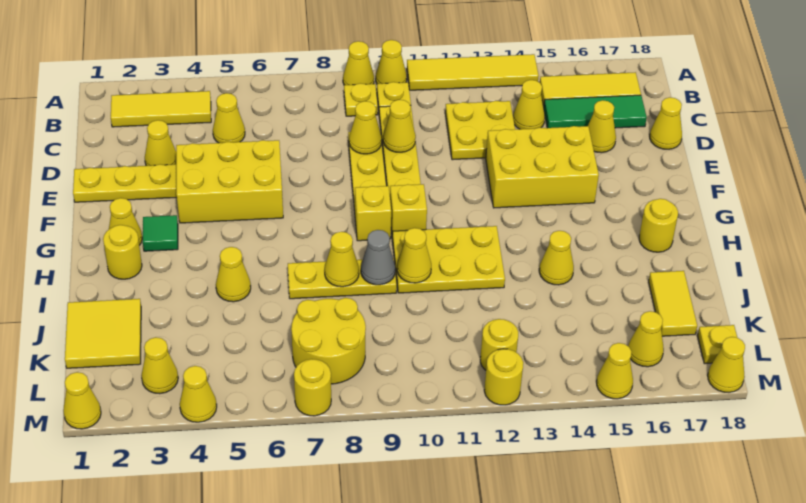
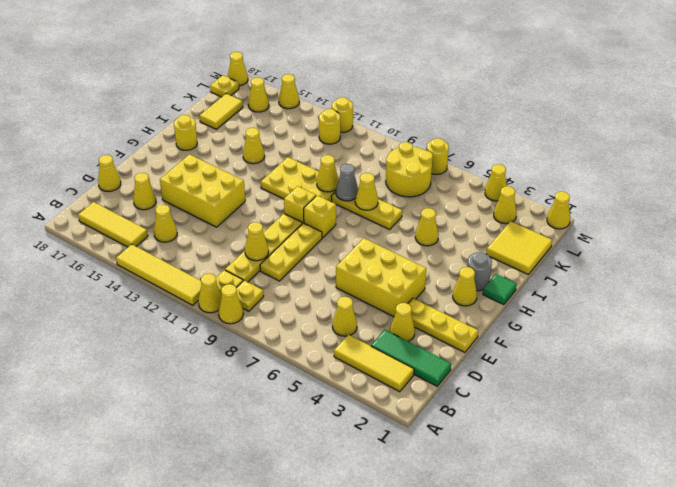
yellow plate C12:D13 level 1 -> none
green tile C15:C17 level 1 -> green tile C1:C3 level 1
yellow cone D9 level 2 -> none
green tile G3 level 1 -> green tile H1 level 1
yellow round brick H2 level 1 -> grey round brick H2 level 1

